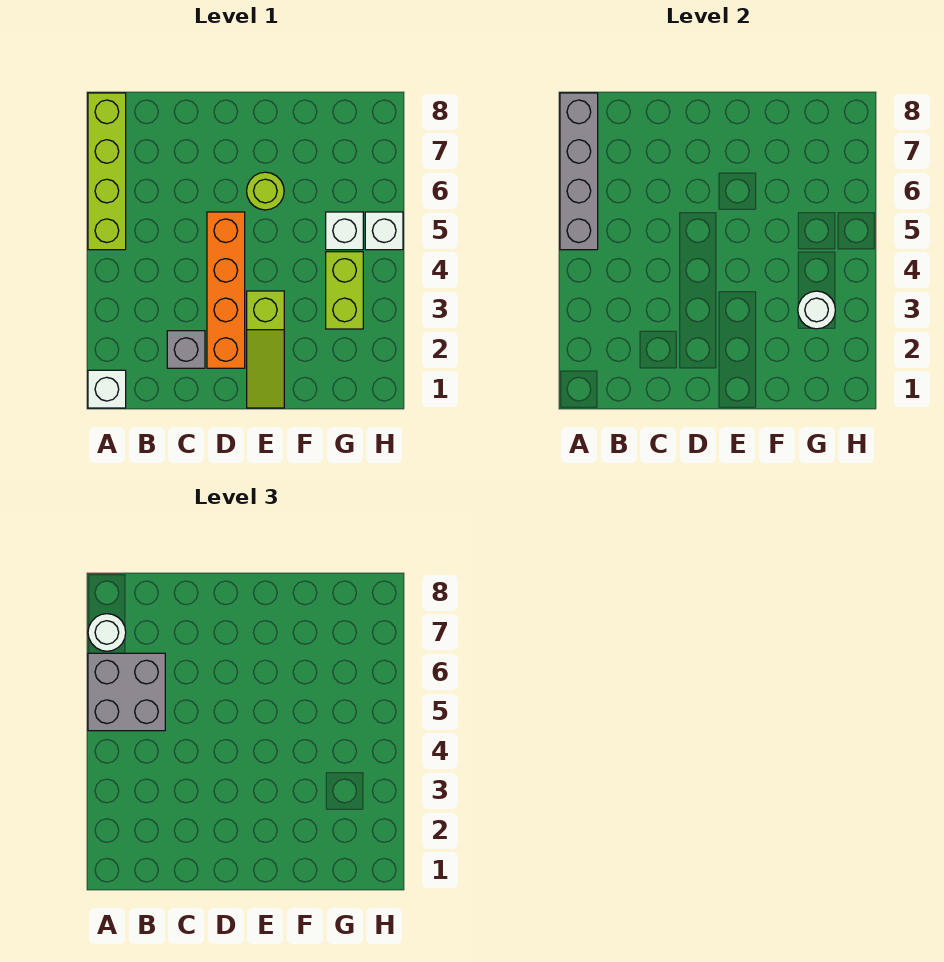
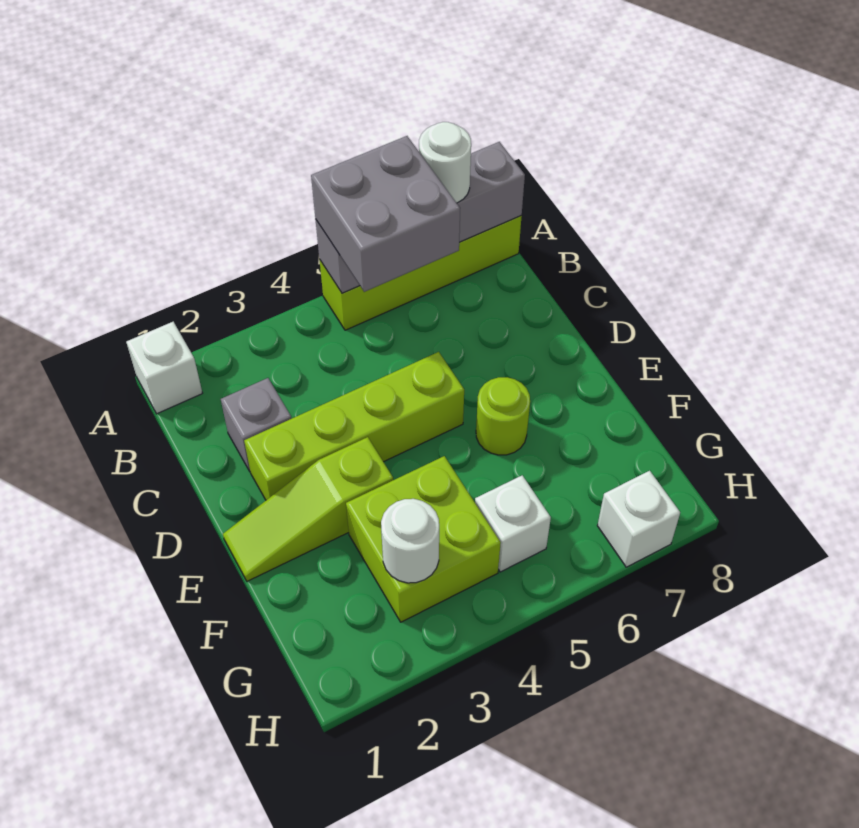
orange brick D2:D5 level 1 -> lime brick D2:D5 level 1
lime brick G3:G4 level 1 -> lime brick F3:G4 level 1
white brick H5 level 1 -> white brick H7 level 1

